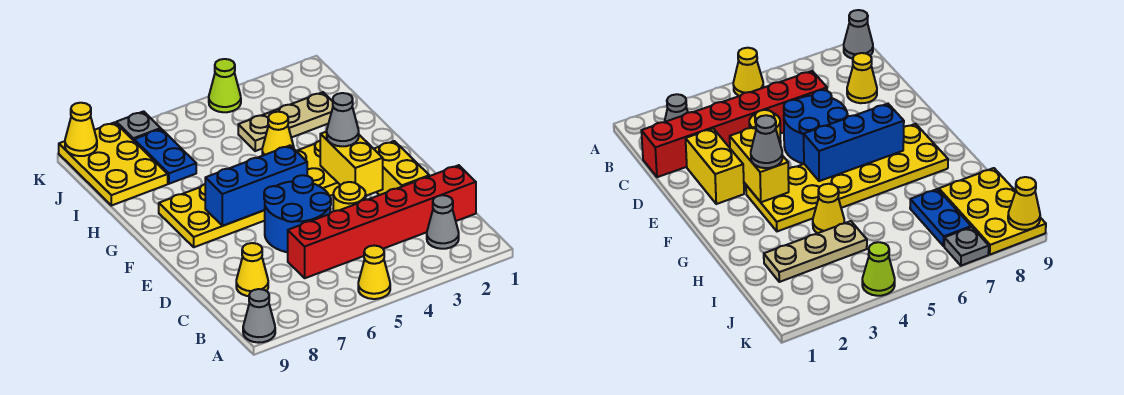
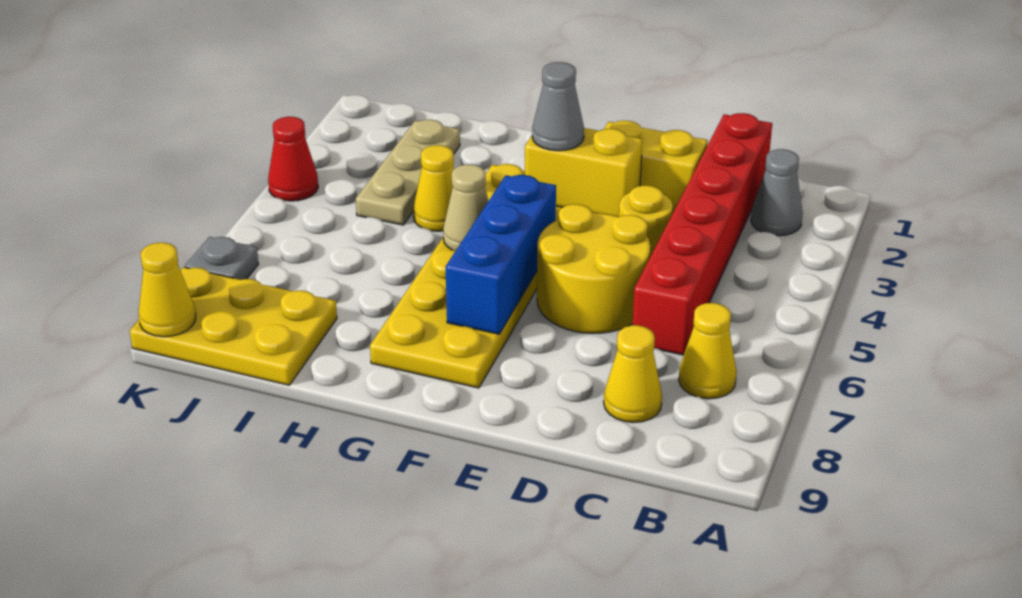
yellow cone A5 level 1 -> yellow cone B7 level 1
grey cone A9 level 1 -> none
blue round brick D5:E6 level 1 -> yellow round brick D5:E6 level 1
none -> tan cone G5 level 2
blue plate I7:J7 level 1 -> none
lime cone K4 level 1 -> red cone K4 level 1

